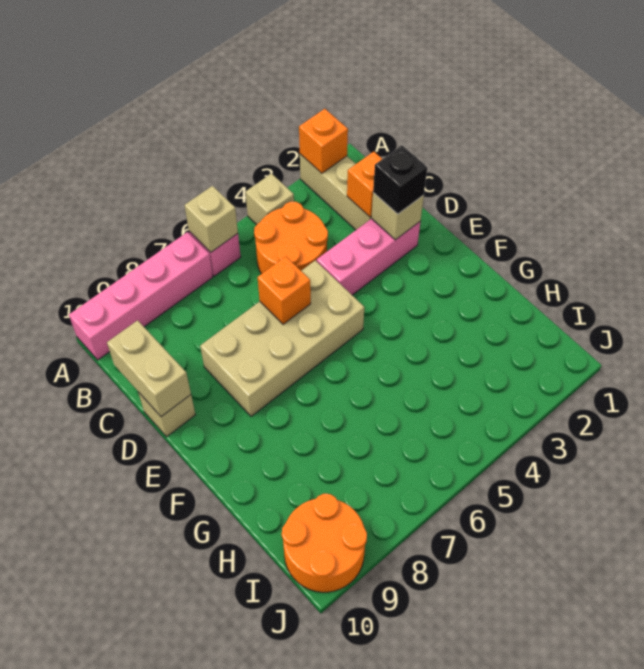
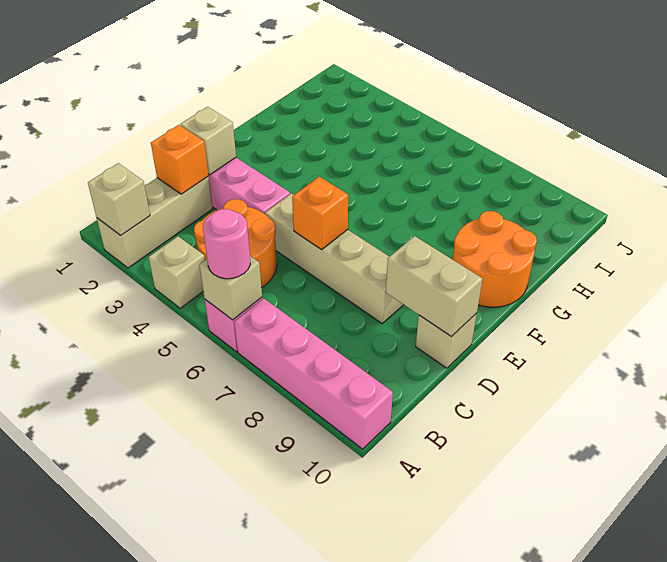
orange brick A2 level 2 -> tan brick A2 level 2
none -> pink round brick A6 level 3
tan brick C10:D10 level 2 -> tan brick D9:D10 level 2
black brick D2 level 3 -> none
tan brick D5:E8 level 1 -> tan brick D5:D8 level 1
orange round brick I9:J10 level 1 -> orange round brick F9:G10 level 1

